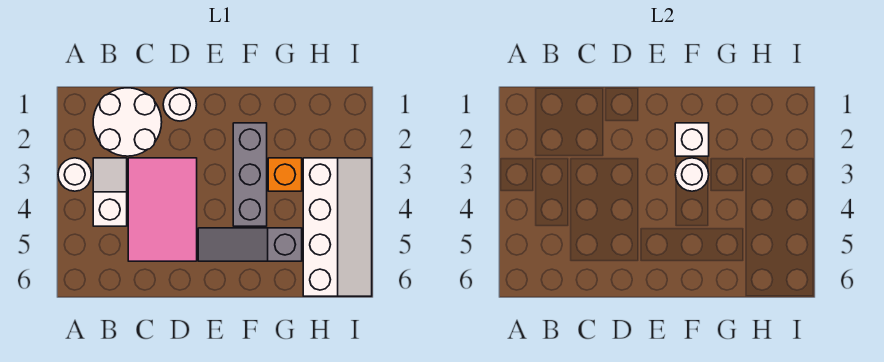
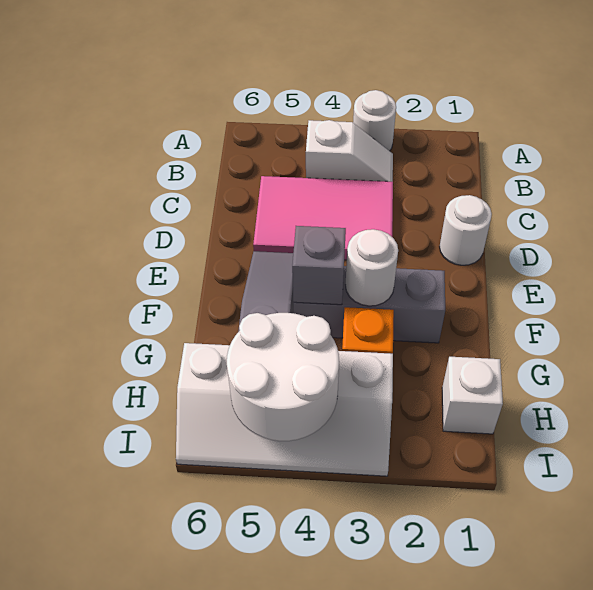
white round brick B1:C2 level 1 -> white round brick H4:I5 level 2
white brick F2 level 2 -> white brick H1 level 1
none -> grey brick F4 level 2

